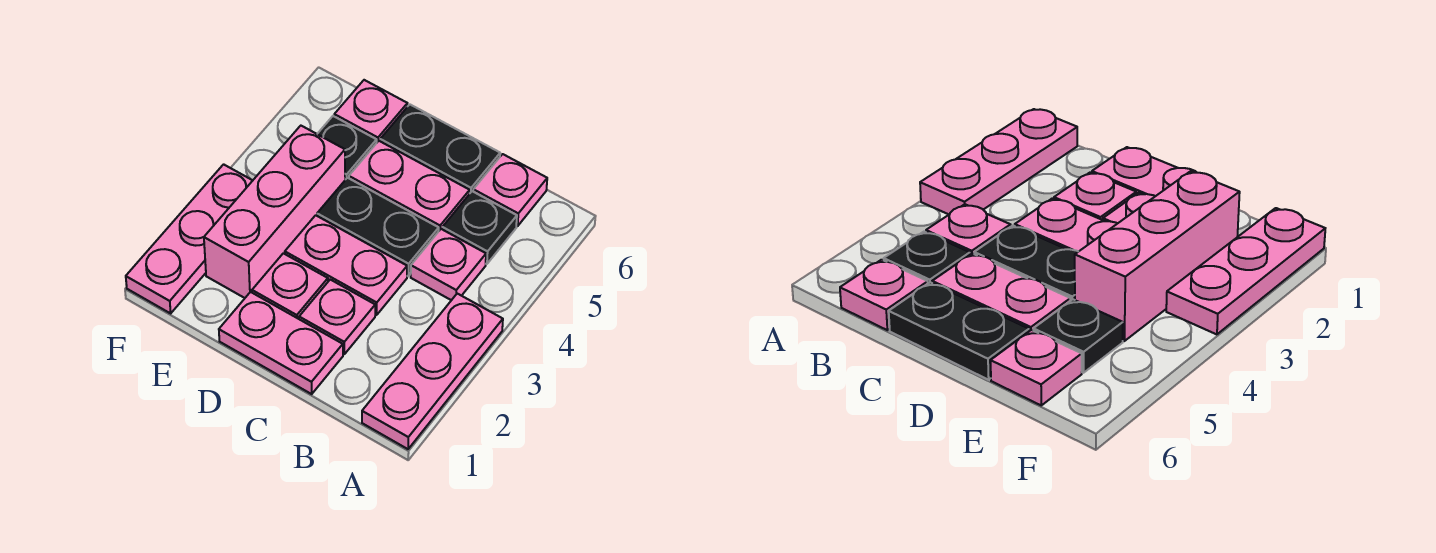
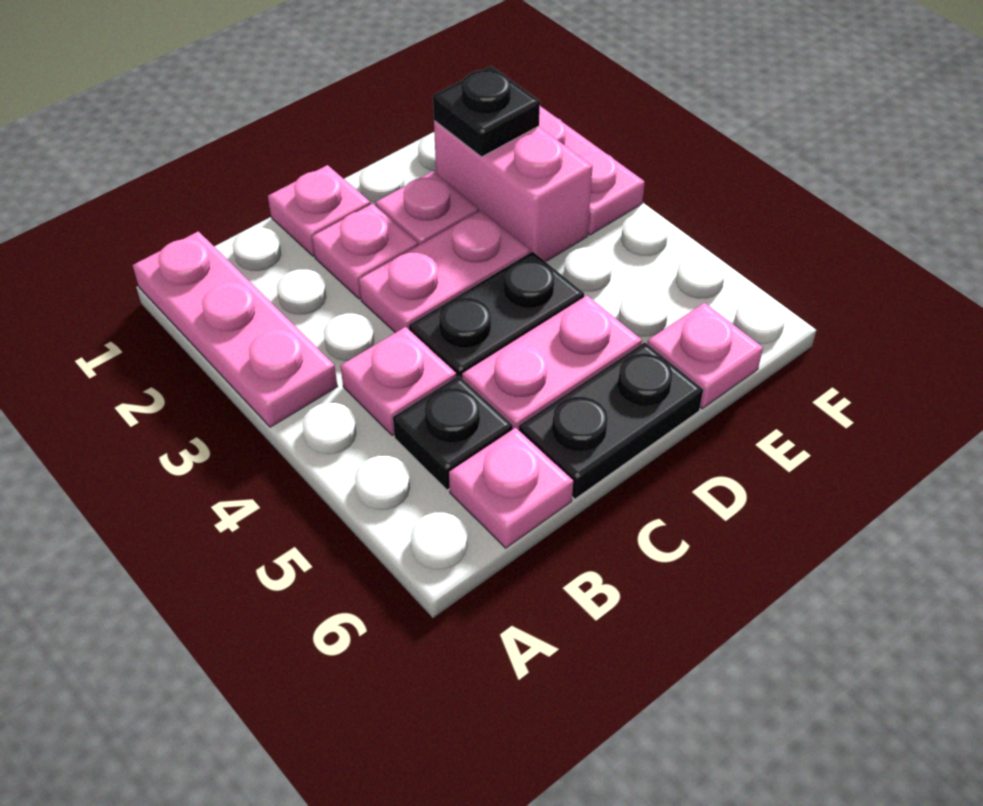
pink plate C1:D1 level 1 -> pink plate C1 level 1
pink brick E2:E4 level 1 -> pink brick E2:E3 level 1
black plate E5 level 1 -> black plate E2 level 2

